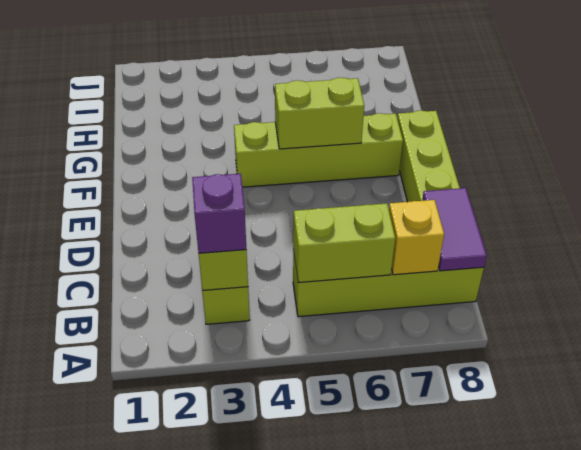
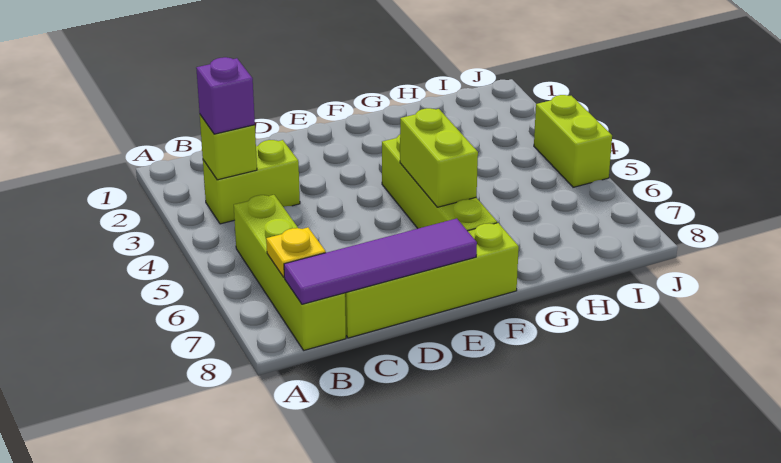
lime brick B5:B6 level 2 -> lime brick J4:J5 level 1
yellow brick B7 level 2 -> yellow plate B7 level 2
purple tile B8:C8 level 2 -> purple tile B8:E8 level 2

